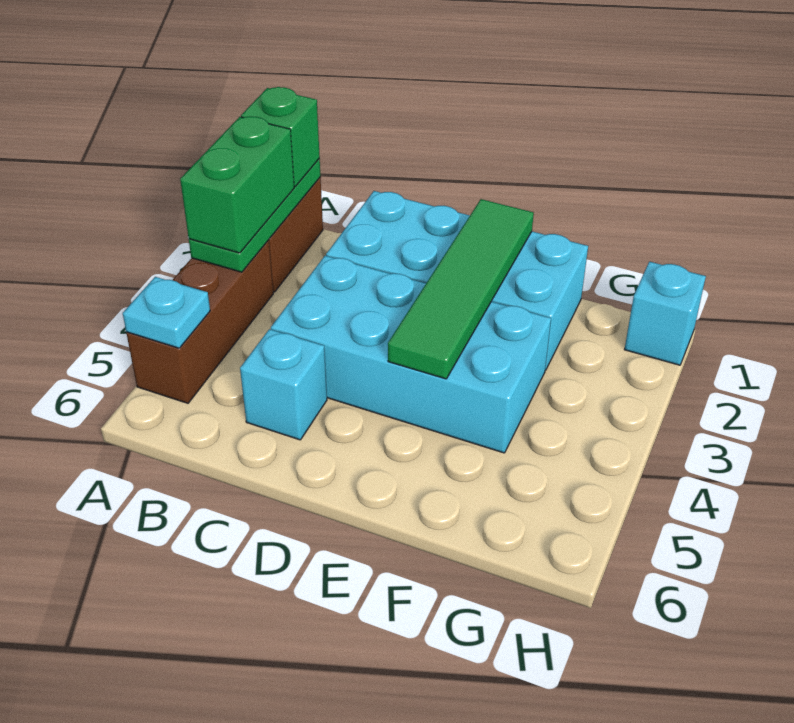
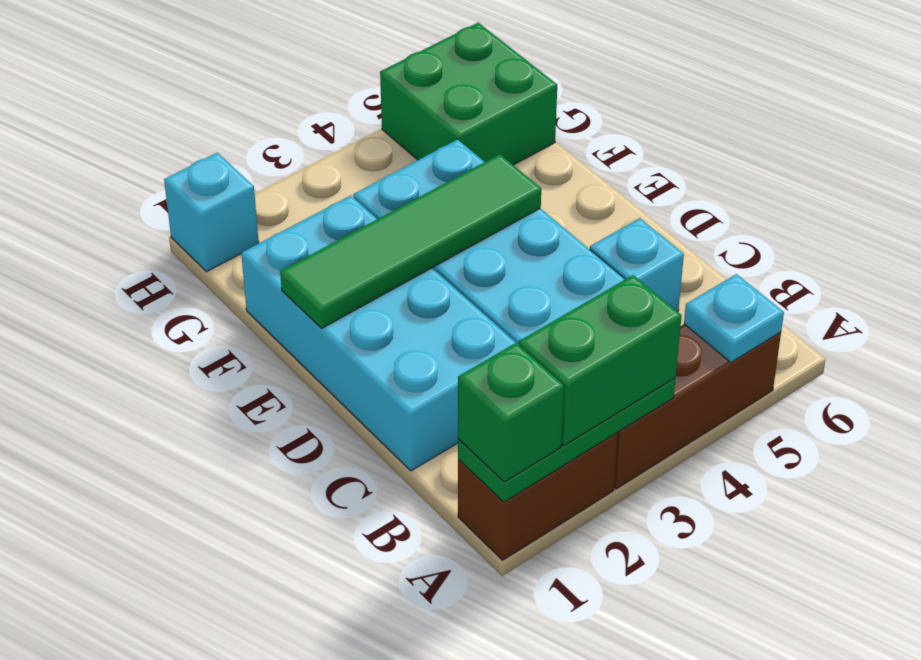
none -> green brick G5:H6 level 1

